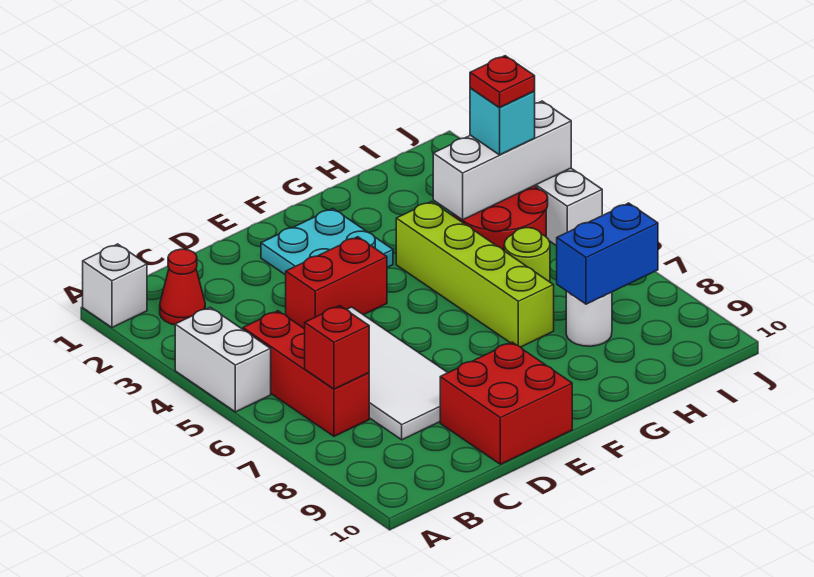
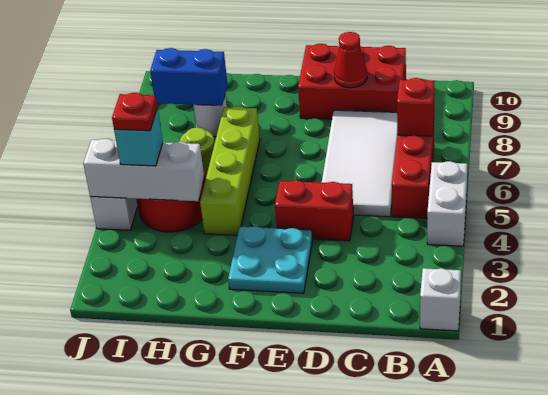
red cone B2 level 1 -> red cone D9 level 2
red brick D9:E10 level 1 -> red brick C9:E10 level 1

